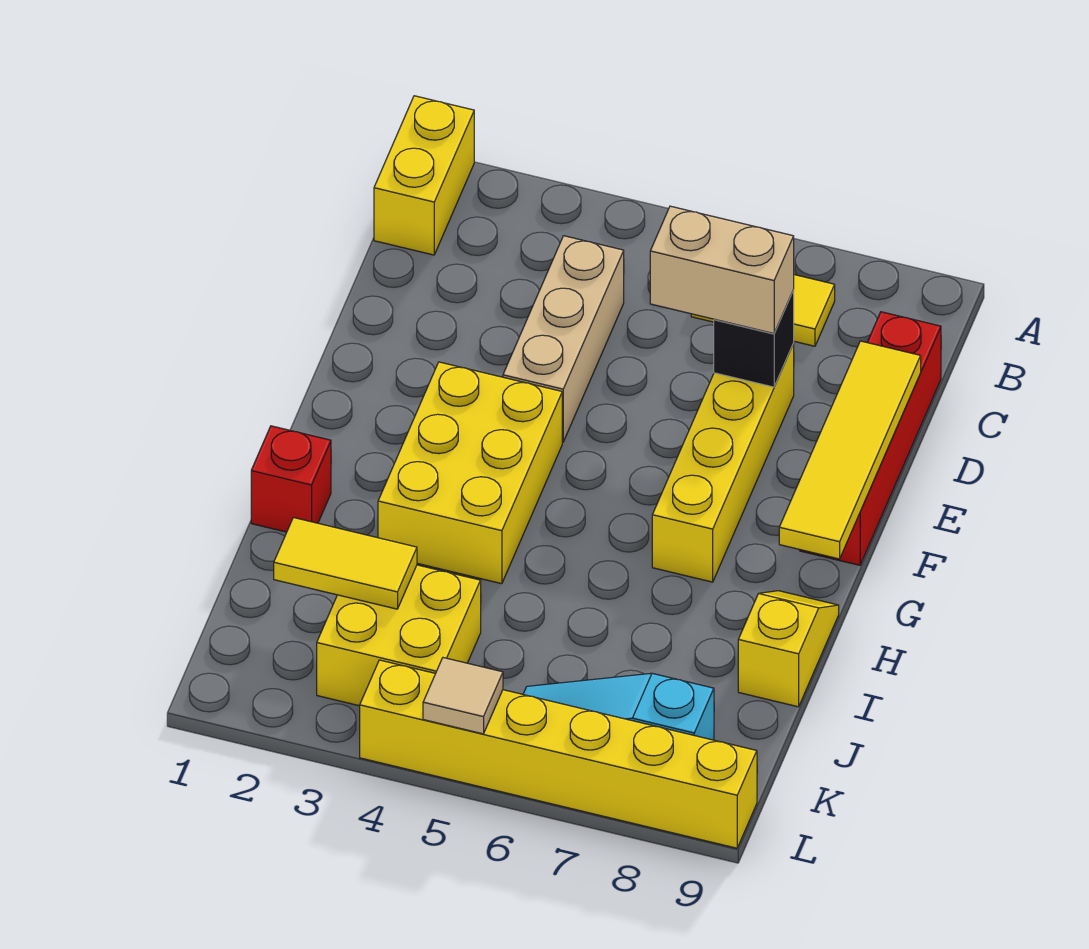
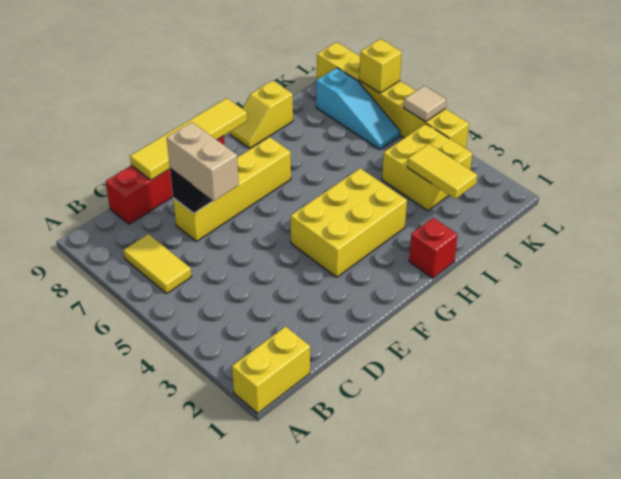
tan brick C4:E4 level 1 -> none
none -> yellow brick L7 level 2

